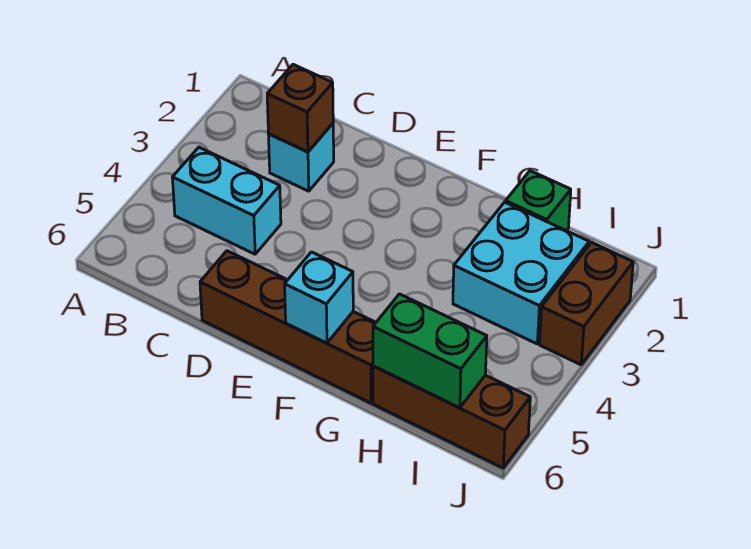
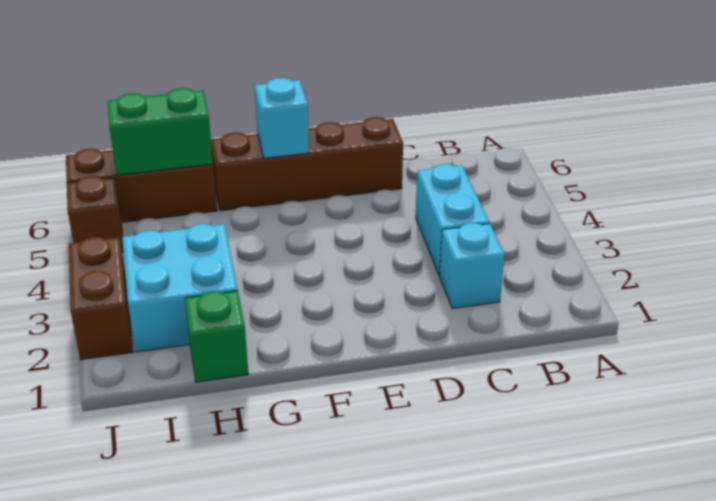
cyan brick B4:C4 level 1 -> cyan brick C3:C4 level 1
brown brick C2 level 2 -> brown brick J5 level 1

